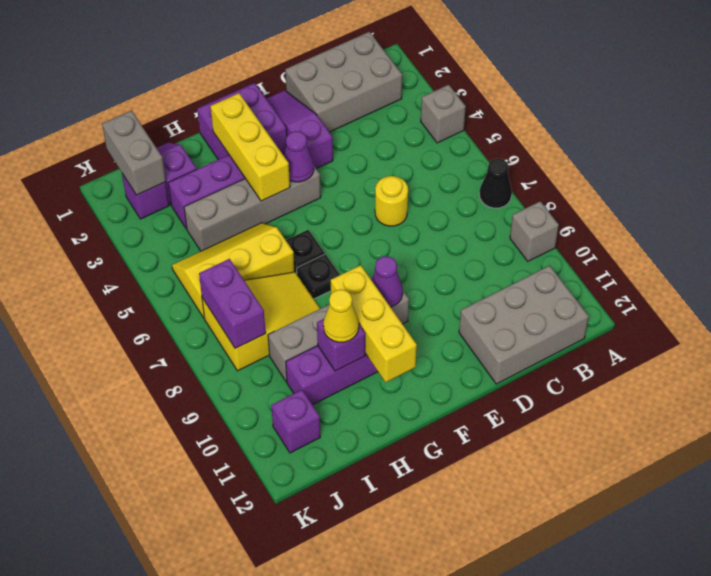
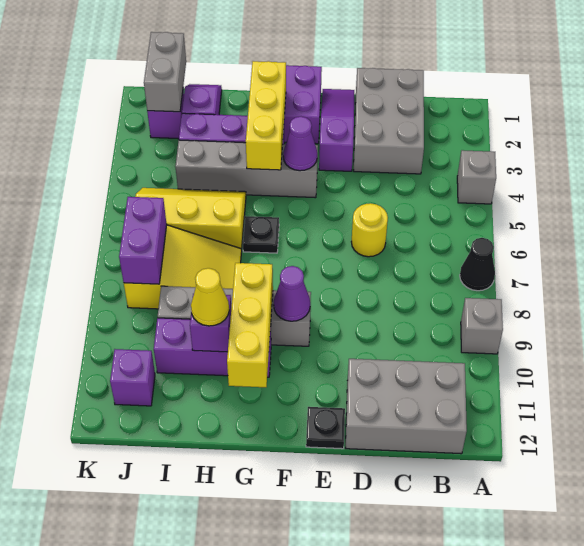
grey brick B1:D2 level 1 -> grey brick C1:D3 level 1
black plate G7 level 1 -> black plate E12 level 1

